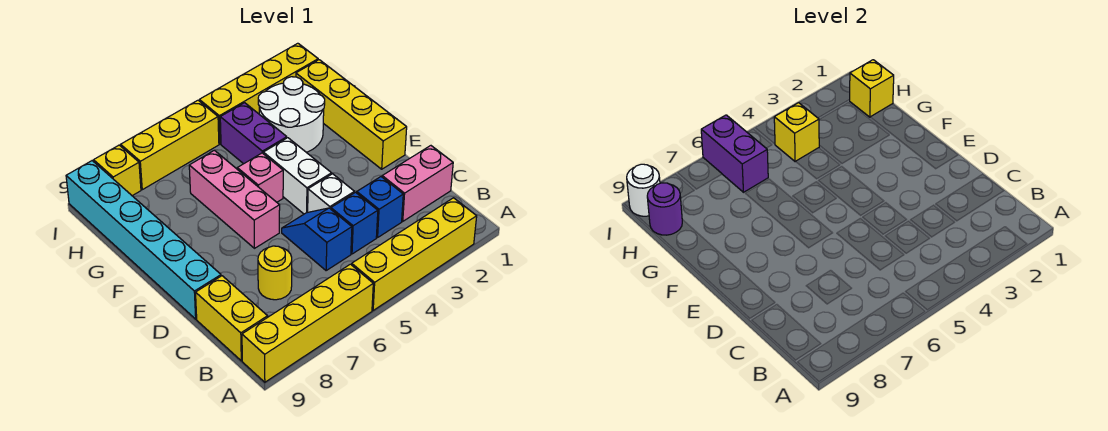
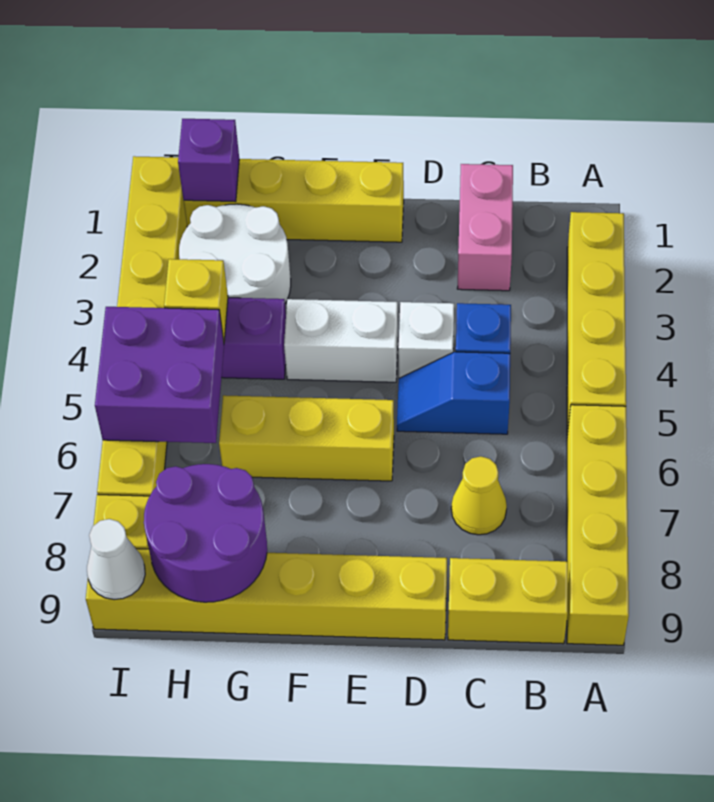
blue brick C3 level 1 -> none
yellow round brick C7 level 1 -> yellow cone C7 level 1
cyan brick D9:I9 level 1 -> yellow brick D9:I9 level 1
pink brick E6:G6 level 1 -> yellow brick E6:G6 level 1
pink brick F5 level 1 -> none
yellow brick H1 level 2 -> purple brick H1 level 2
purple brick H6:I6 level 2 -> purple brick H5:I6 level 2
purple round brick H9 level 2 -> purple round brick G8:H9 level 2
white round brick I9 level 2 -> white cone I9 level 2

